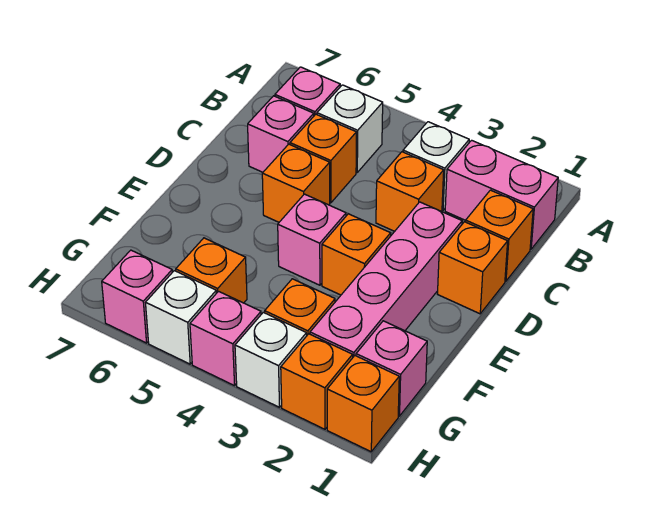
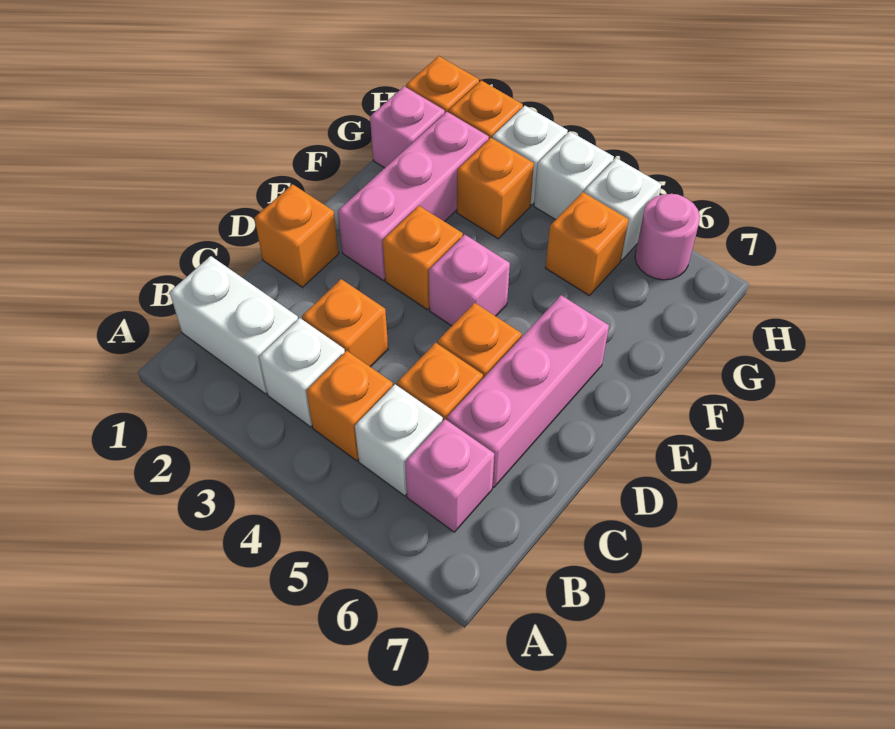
pink brick B1:B2 level 1 -> white brick B1:B2 level 1
orange brick C1 level 1 -> orange brick B4 level 1
pink brick C6 level 1 -> pink brick C6:E6 level 1
pink brick D2:G2 level 1 -> pink brick E2:G2 level 1
pink brick H4 level 1 -> white brick H4 level 1
pink brick H6 level 1 -> pink round brick H6 level 1

